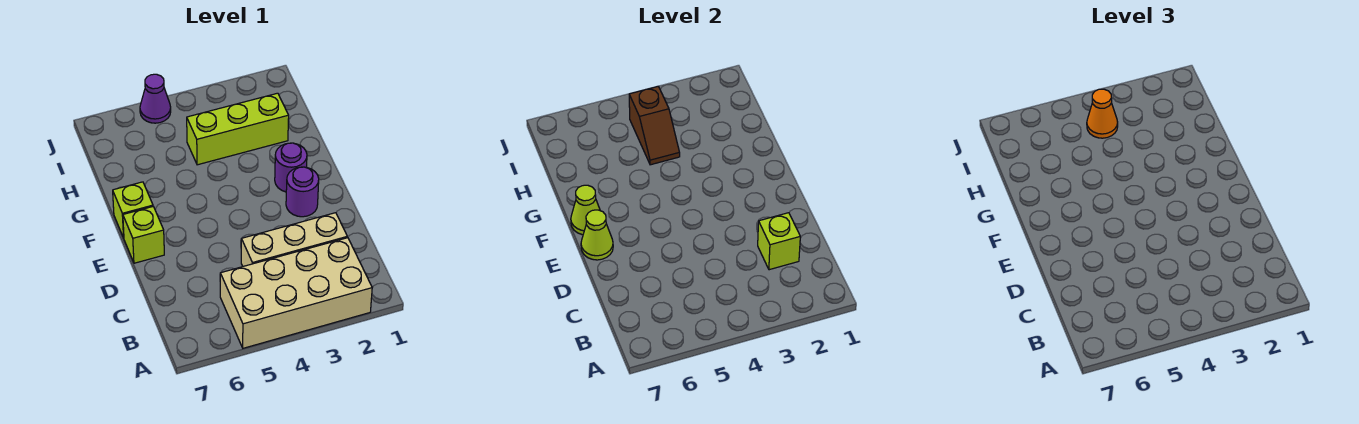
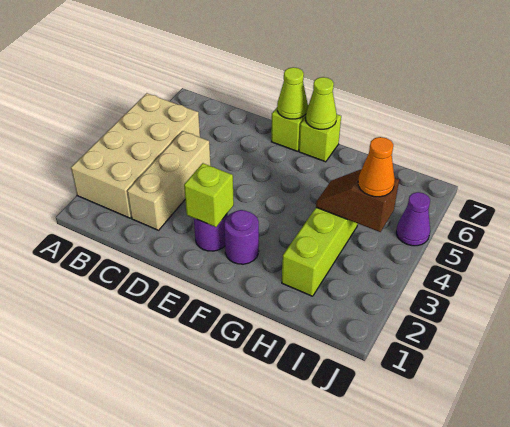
lime brick C2 level 2 -> lime brick E2 level 2

